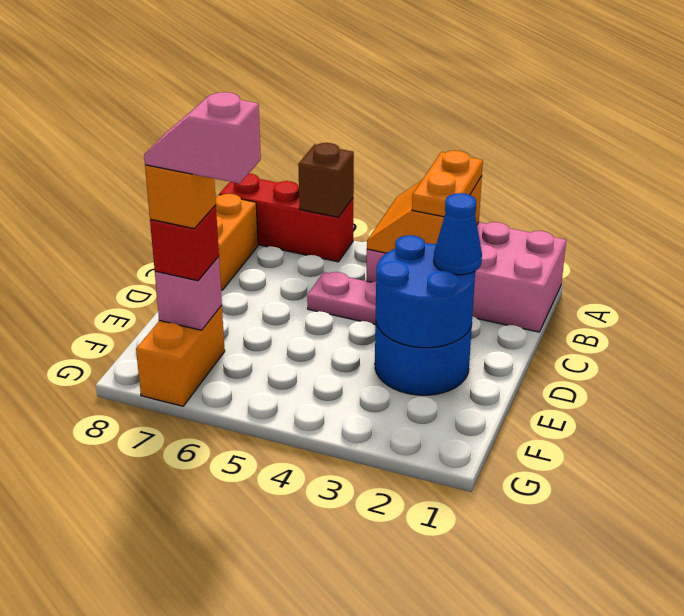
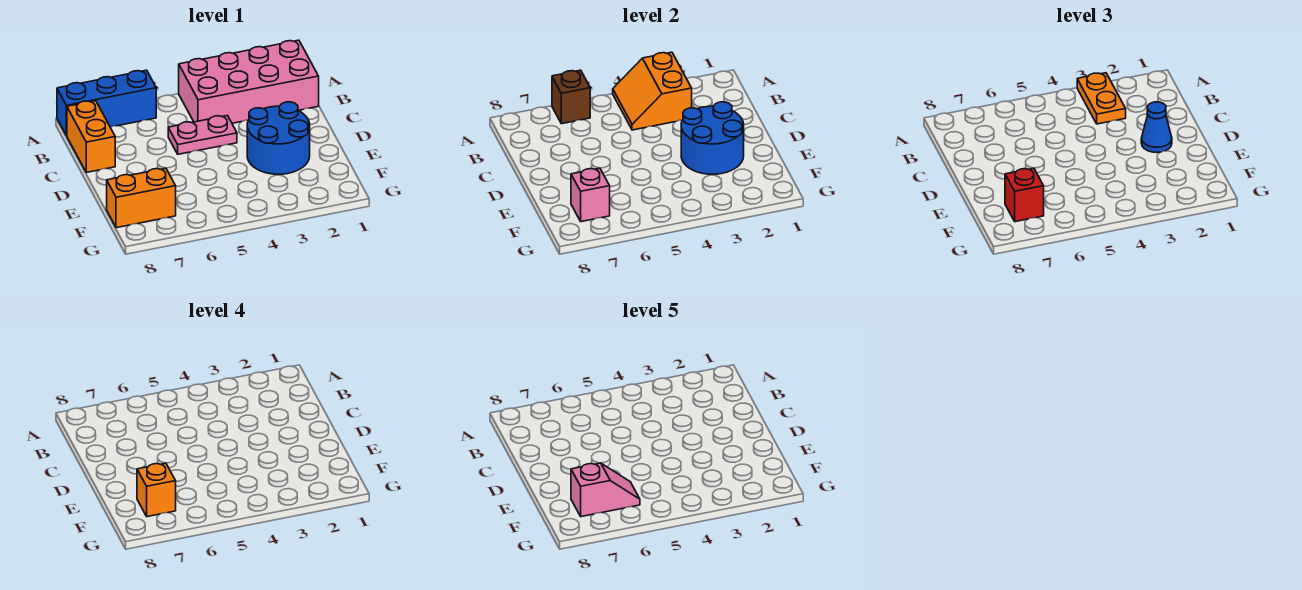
red brick A6:A8 level 1 -> blue brick A6:A8 level 1
pink slope F6:F7 level 5 top 6 -> pink slope F6:F7 level 5 top 7
orange brick F7:G7 level 1 -> orange brick F7:F8 level 1

